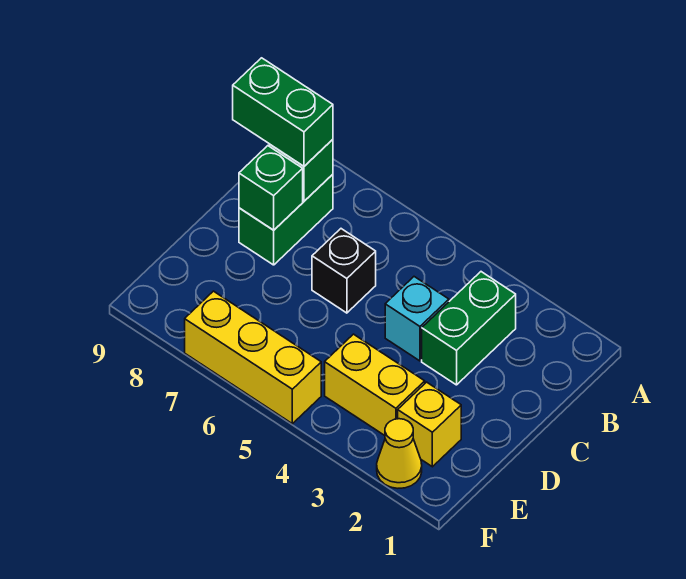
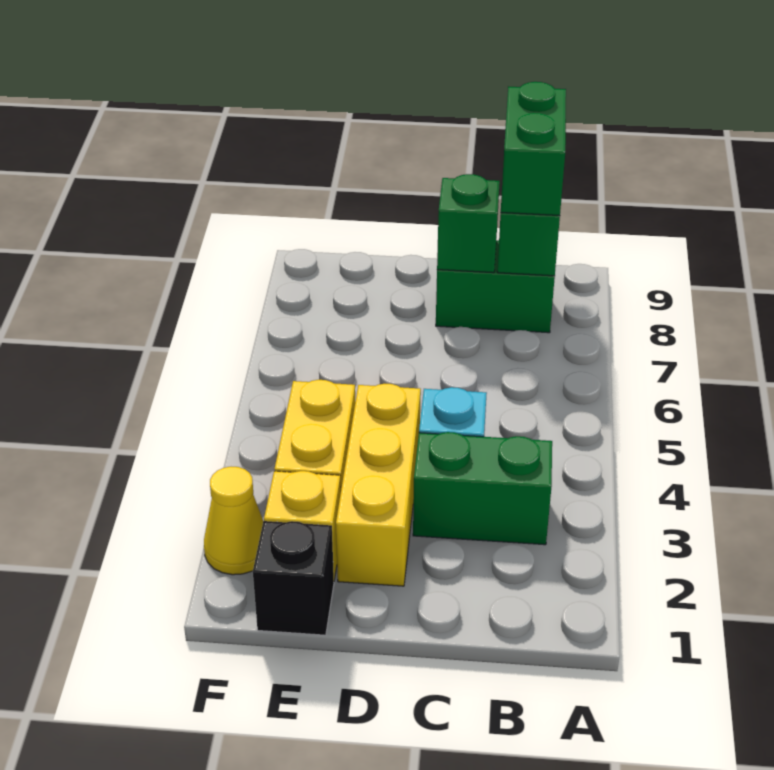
black brick C6 level 1 -> black brick E1 level 1
yellow brick F5:F7 level 1 -> yellow brick D2:D4 level 1

